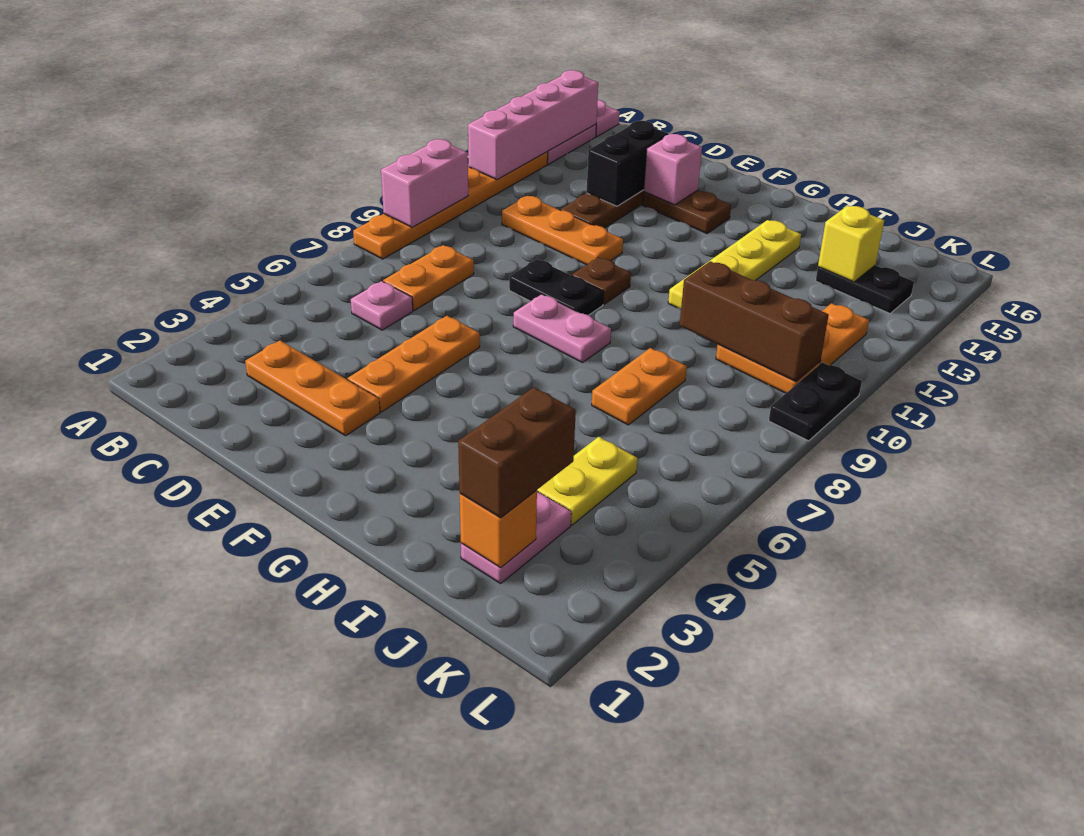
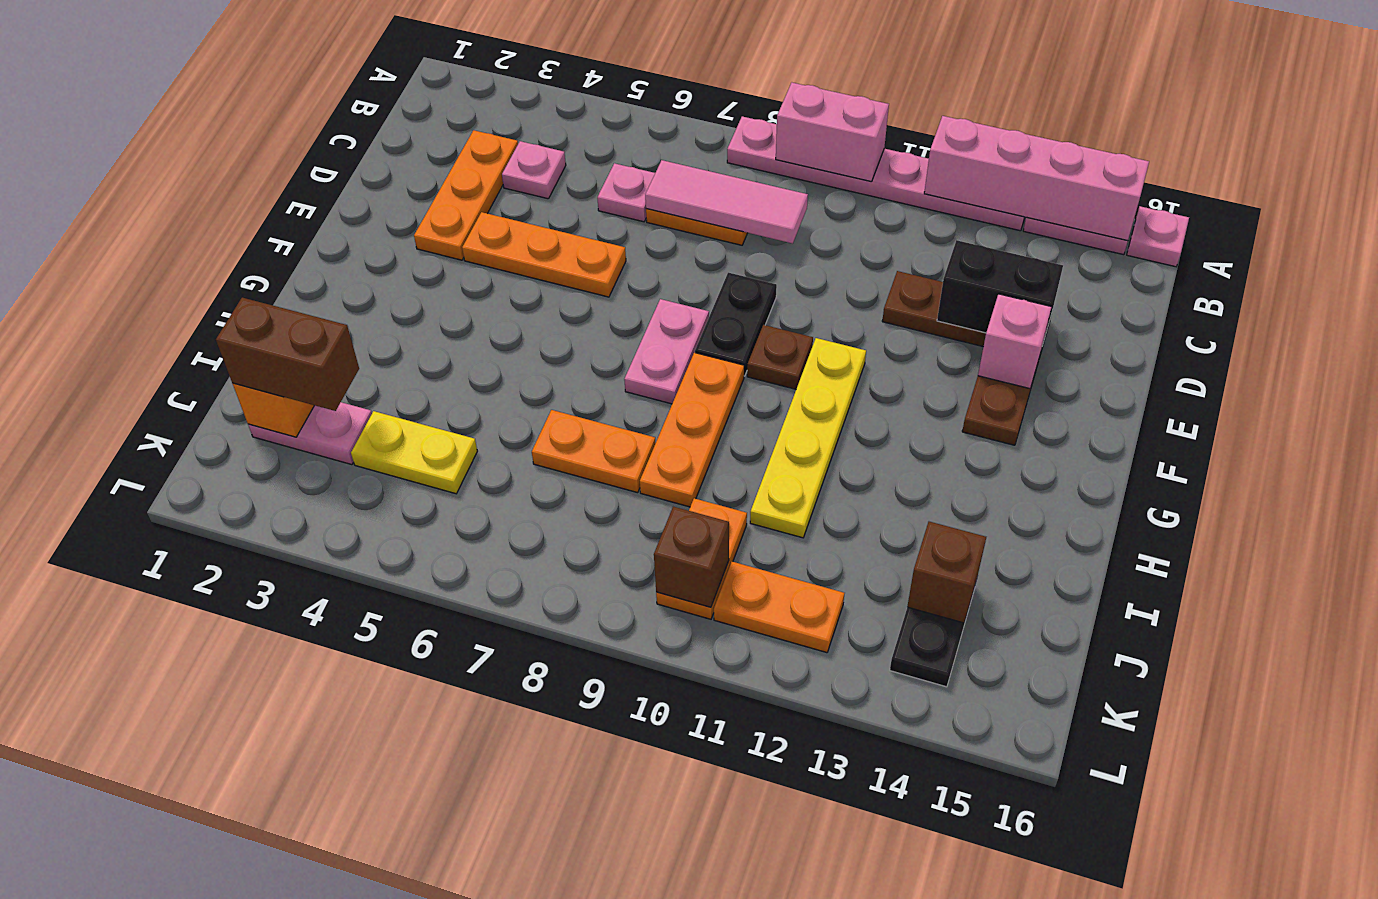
orange plate A8:A13 level 1 -> pink plate A8:A13 level 1
none -> pink plate C4 level 1
none -> pink tile C7:C9 level 2
orange plate C11:E11 level 1 -> orange plate G9:I9 level 1
yellow plate H11:H14 level 1 -> yellow plate F11:I11 level 1
brown brick I10:K10 level 2 -> brown brick K10 level 2
yellow brick J14 level 2 -> brown brick J14 level 2
black plate L9:L10 level 1 -> none

